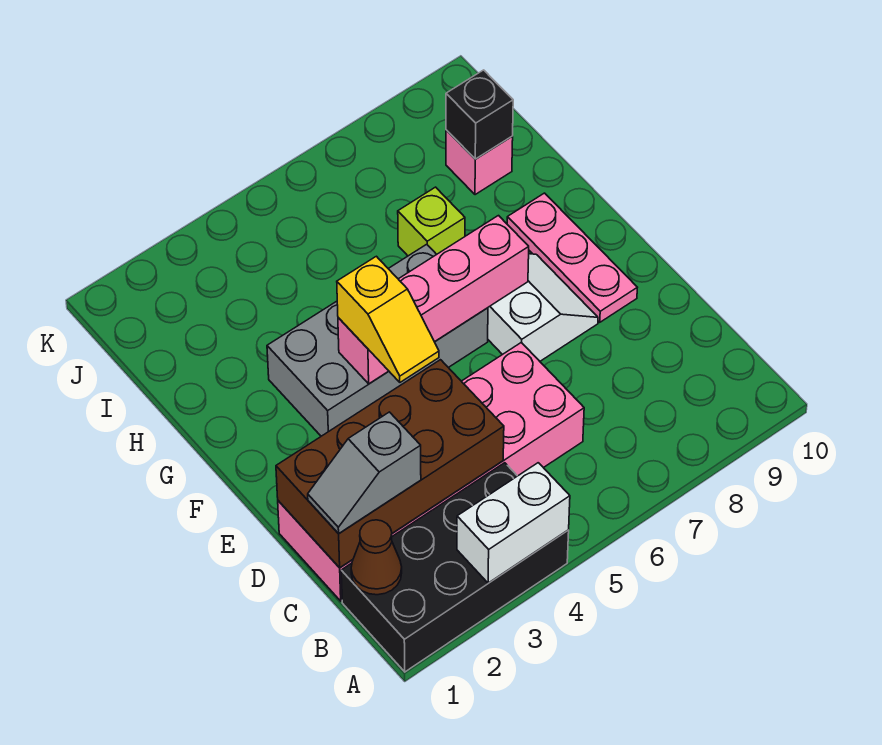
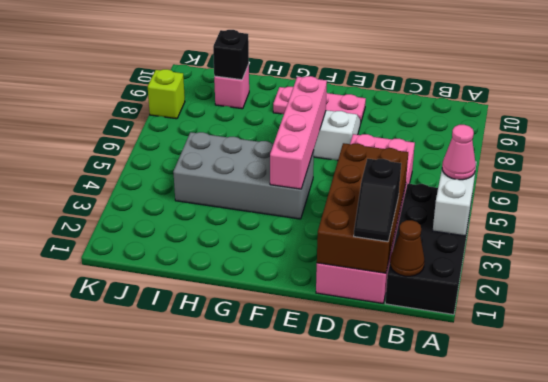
none -> pink cone A4 level 3
grey slope C1:C2 level 3 top 2 -> black slope C1:C2 level 3 top 2
yellow slope E4:F4 level 3 top F -> none
grey brick F3:G6 level 1 -> grey brick F4:I5 level 1
lime brick H7 level 1 -> lime brick K8 level 1

